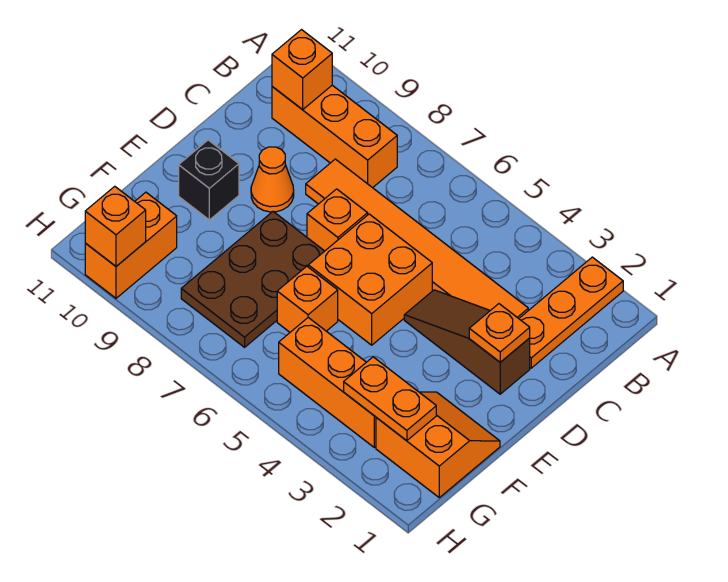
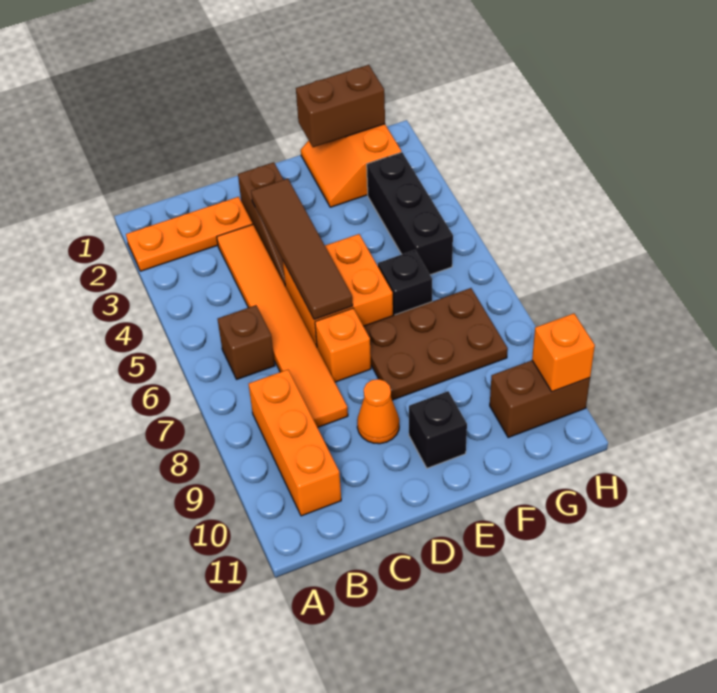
none -> brown brick B6 level 1
orange brick B10 level 2 -> none
orange plate D2 level 2 -> none
none -> brown tile D3:D6 level 2
none -> brown brick F1:G1 level 2
orange brick F6 level 1 -> black brick F6 level 1
orange plate G2:G3 level 2 -> none
orange brick G3:G5 level 1 -> black brick G3:G5 level 1
orange brick G10:H10 level 1 -> brown brick G10:H10 level 1

